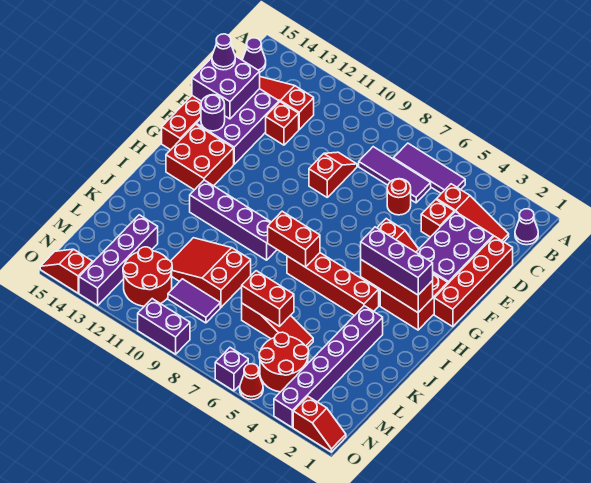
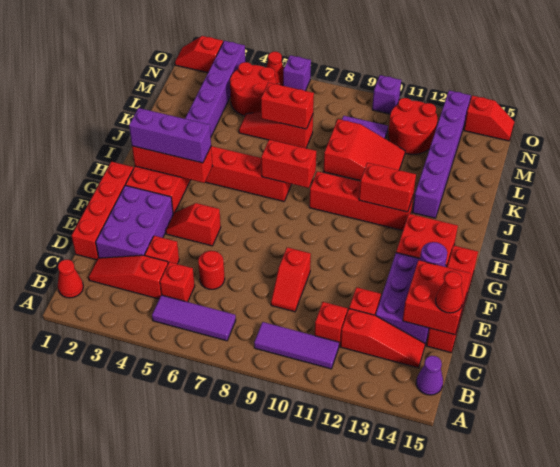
purple cone B1 level 1 -> red cone B1 level 1
none -> red brick C5 level 1
purple tile C6:C8 level 1 -> purple tile B9:B11 level 1
none -> red brick C11 level 1
purple brick D14:E15 level 2 -> red brick D14:E15 level 2
purple cone D15 level 3 -> red cone D15 level 3
purple brick I9:I12 level 1 -> red brick I9:I12 level 1
none -> red brick I11:I12 level 2
purple brick L13:O13 level 1 -> purple brick J13:O13 level 1
purple brick O9:O10 level 1 -> purple brick O10 level 1

